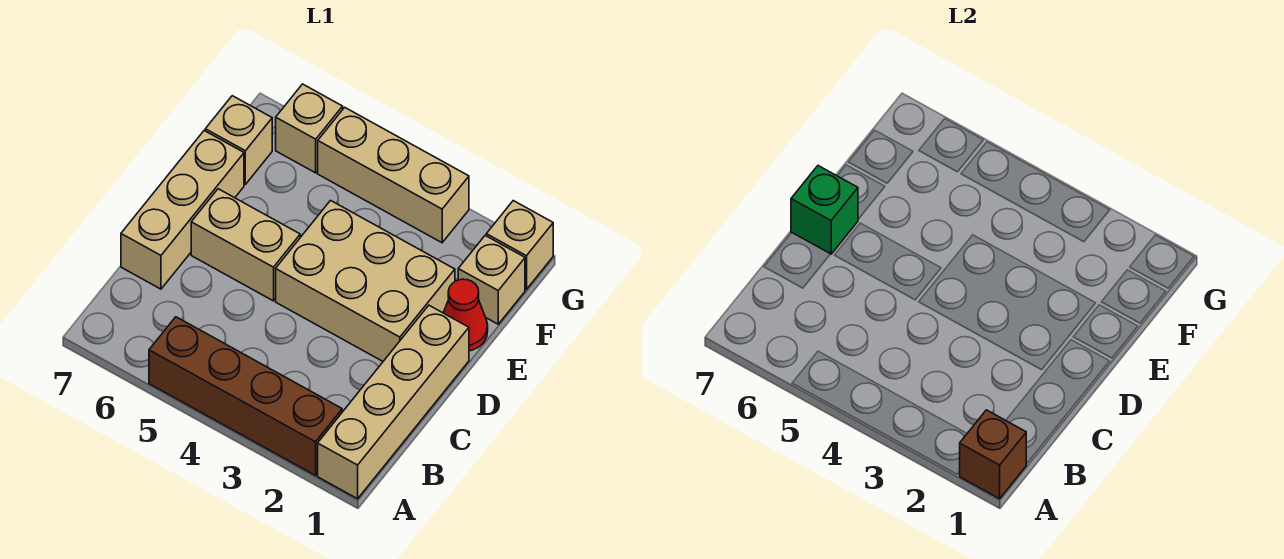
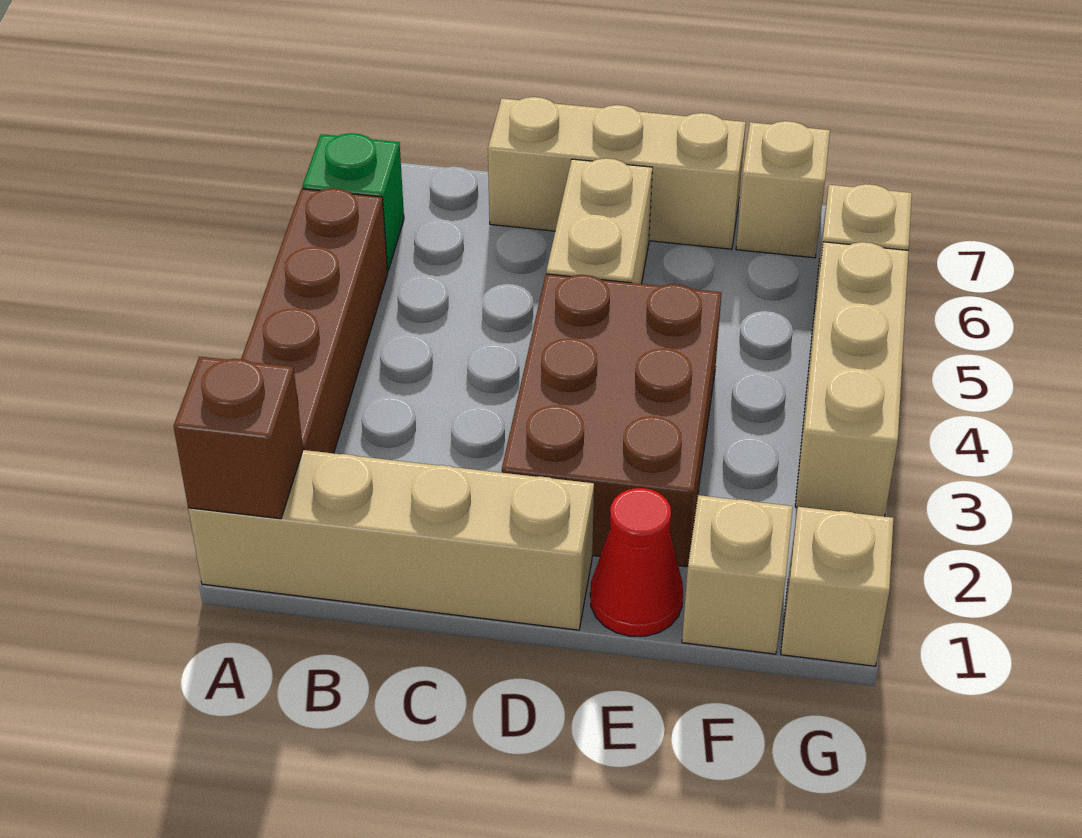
tan brick D2:E4 level 1 -> brown brick D2:E4 level 1
green brick D7 level 2 -> green brick A6 level 1

